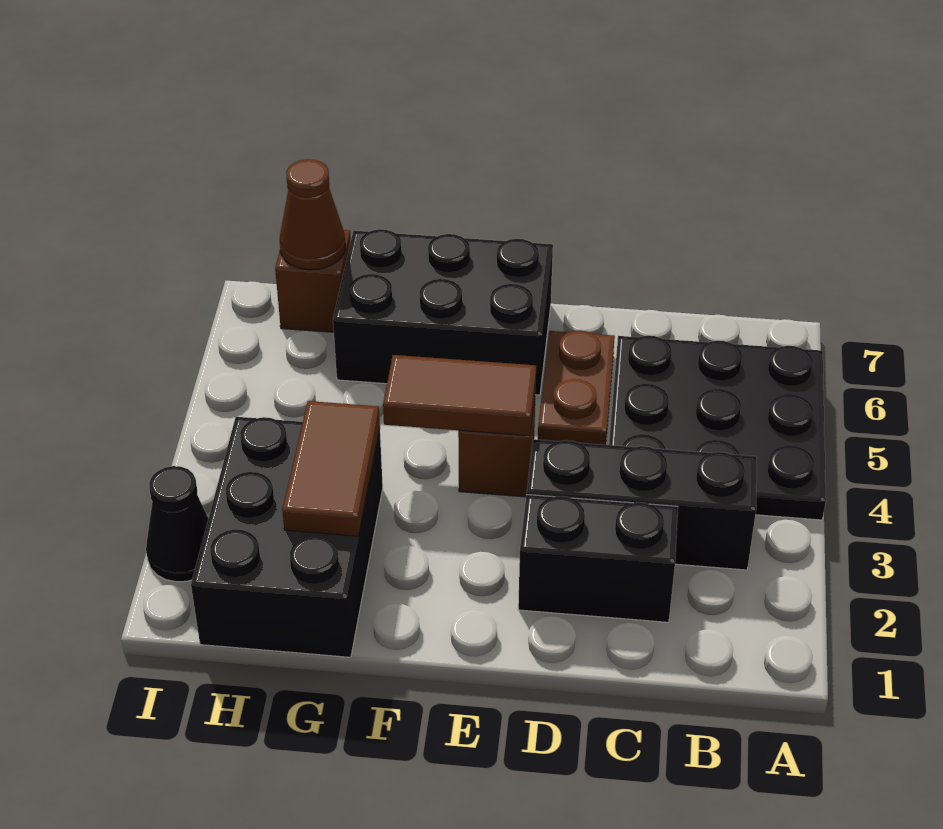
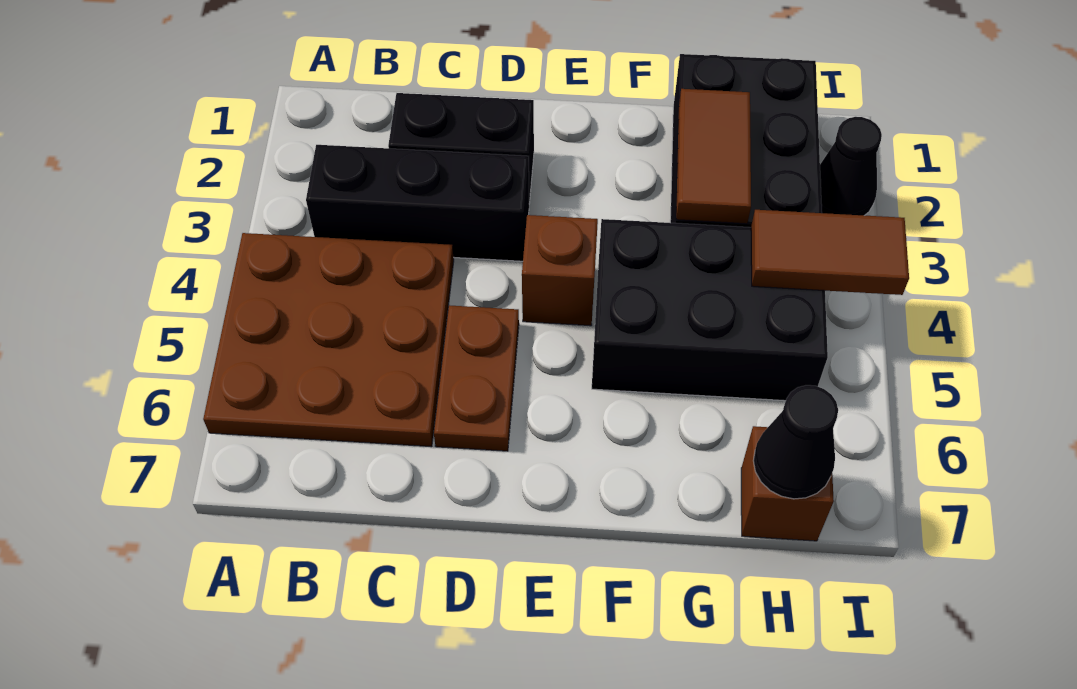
black plate A4:C6 level 1 -> brown plate A4:C6 level 1
brown tile E4:F4 level 2 -> brown tile H4:I4 level 2
black brick E6:G7 level 1 -> black brick F4:H5 level 1
brown cone H7 level 2 -> black cone H7 level 2

